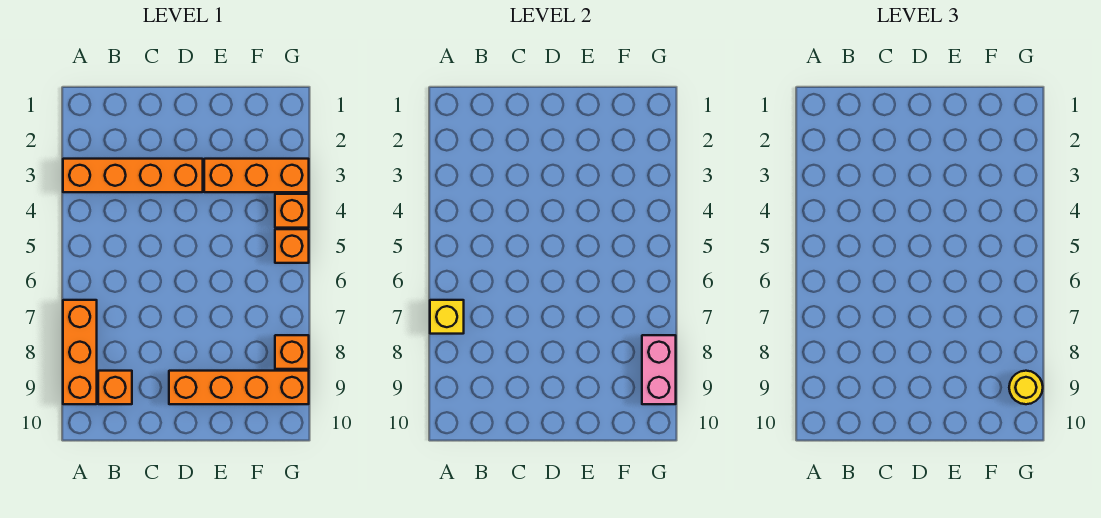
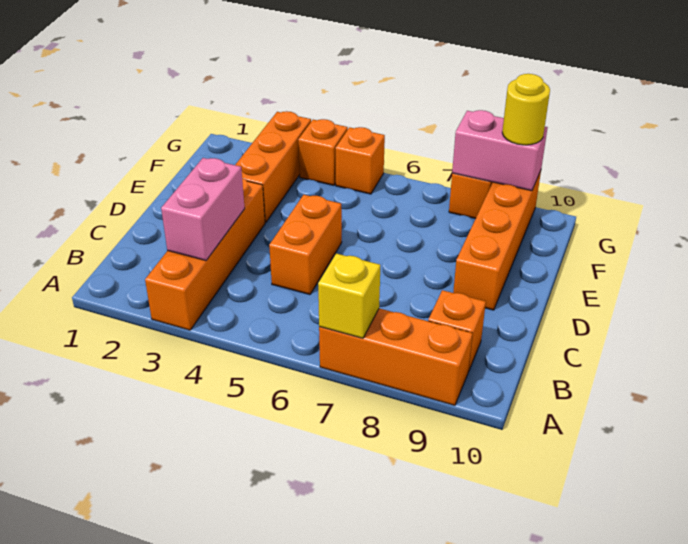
none -> pink brick B3:C3 level 2
none -> orange brick C5:D5 level 1

